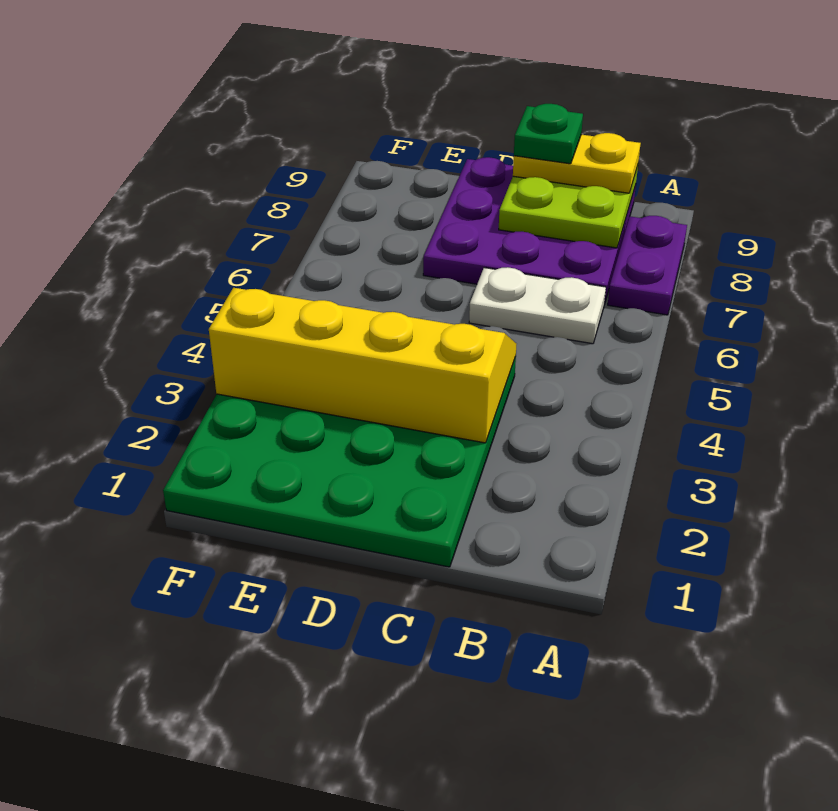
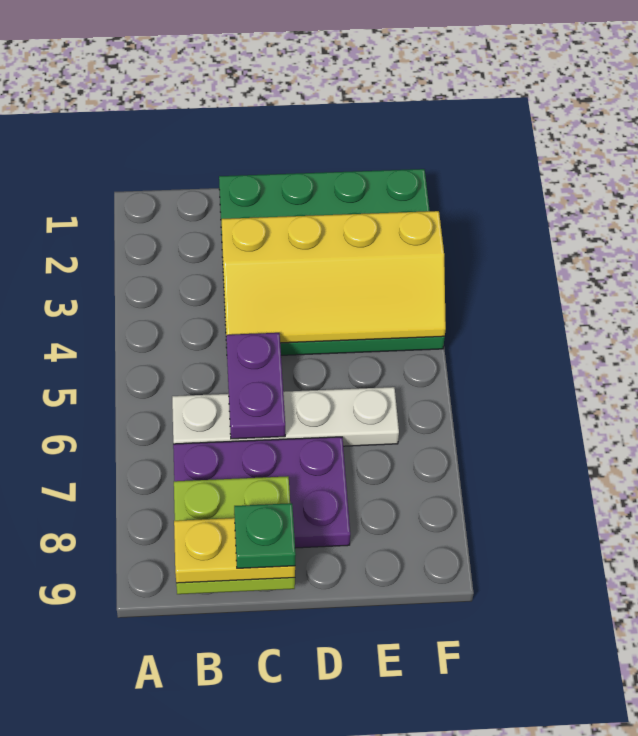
purple plate A7:A8 level 1 -> purple plate C5:C6 level 2
white plate B6:C6 level 1 -> white plate B6:E6 level 1
purple plate B7:D9 level 1 -> purple plate B7:D8 level 1

